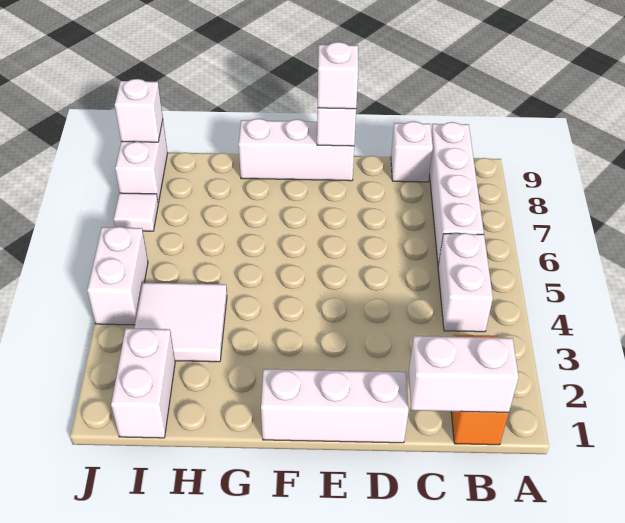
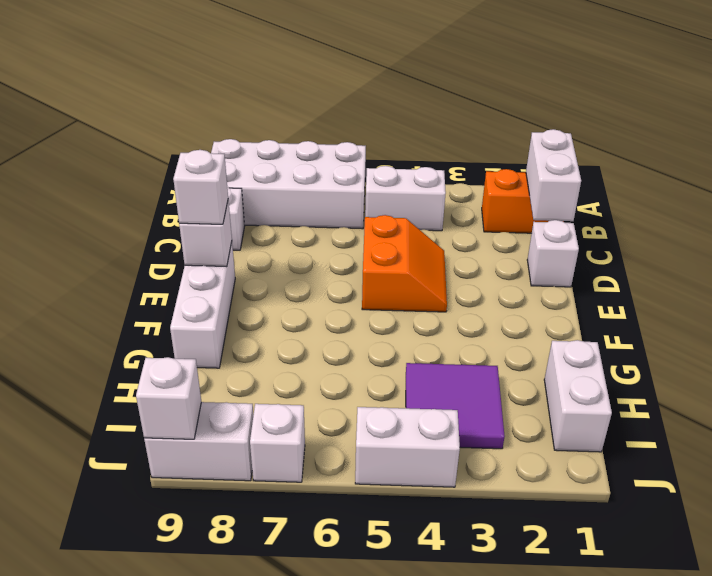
white brick B6:B9 level 1 -> white brick A6:B9 level 1
white brick D1:F1 level 1 -> white brick D1 level 1
none -> orange slope D4:E5 level 1 top 5
white tile H3:I4 level 1 -> purple tile H3:I4 level 1
white brick I1:I2 level 1 -> white brick H1:I1 level 1
white tile J7 level 1 -> white brick J7 level 1

